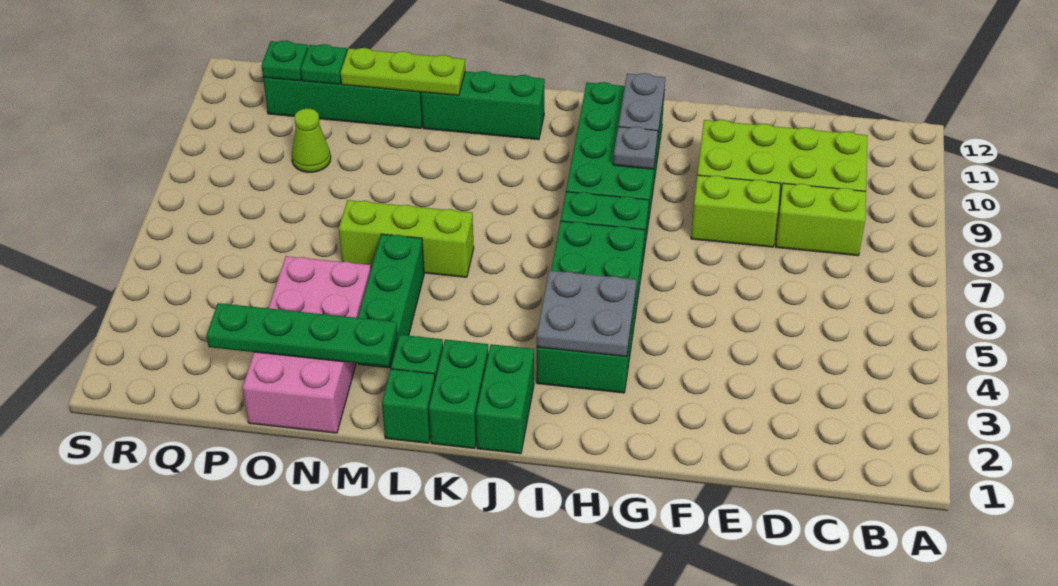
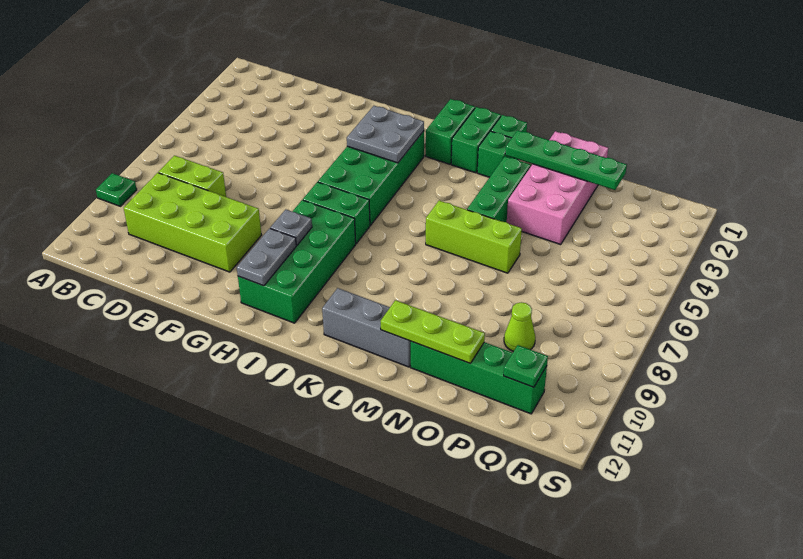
lime brick E8:F8 level 1 -> none
green brick K11:M11 level 1 -> grey brick K11:M11 level 1
green plate P11 level 2 -> green plate A9 level 1

